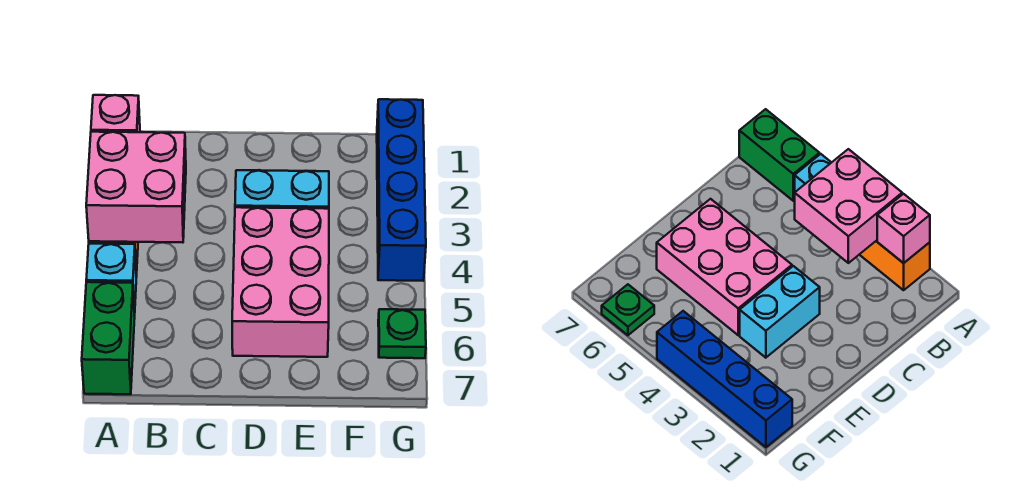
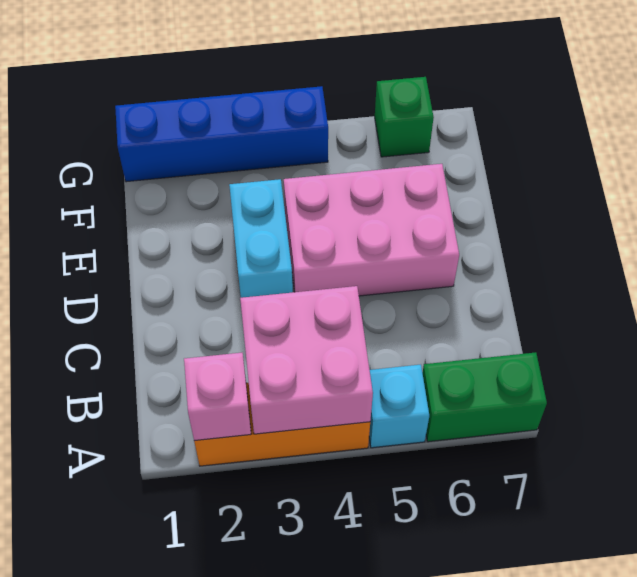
green plate G6 level 1 -> green brick G6 level 1

